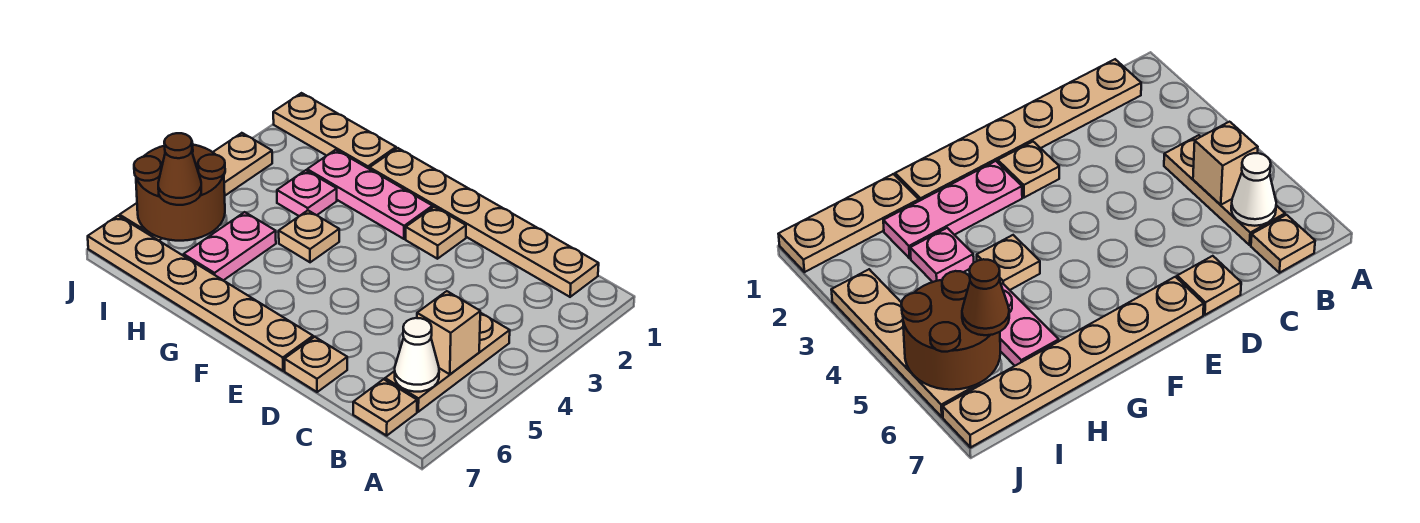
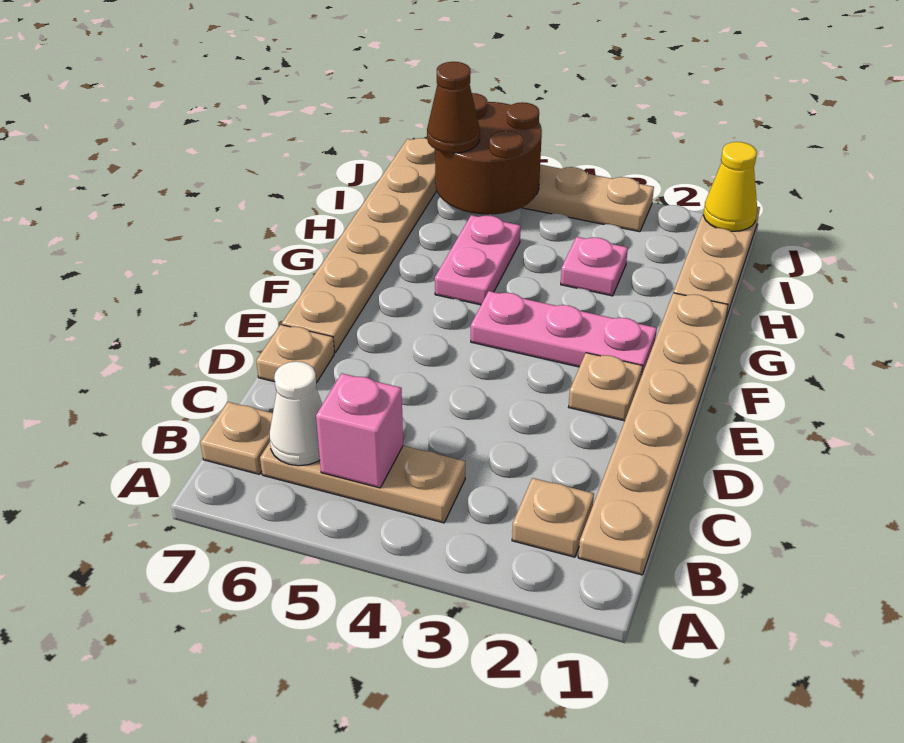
tan brick B5 level 2 -> pink brick B5 level 2
pink plate F2:H2 level 1 -> pink plate F2:F4 level 1
tan plate G4 level 1 -> tan plate B2 level 1
pink plate H5:H6 level 1 -> pink plate G5:H5 level 1
none -> yellow cone J1 level 2

